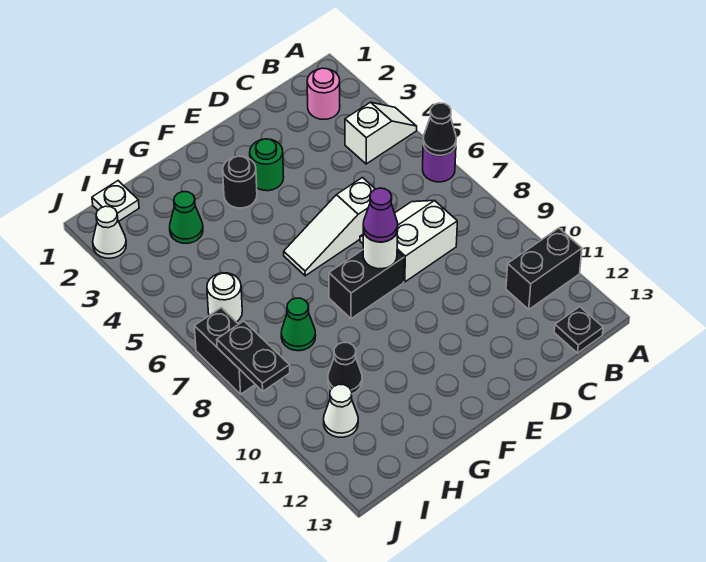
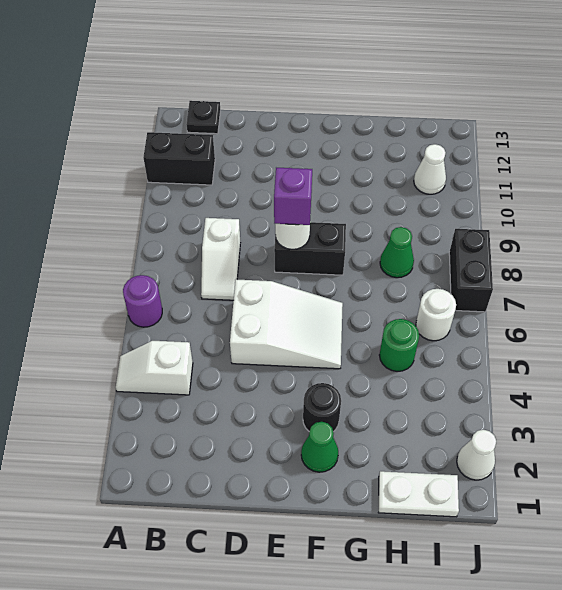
black cone A6 level 2 -> none
pink round brick B2 level 1 -> none
white slope C7:D8 level 1 top 8 -> white slope C7:C8 level 1 top 8
white slope D6:F6 level 1 top D -> white slope D5:F6 level 1 top D
green round brick E3 level 1 -> green round brick H5 level 1
purple cone E8 level 3 -> purple brick E8 level 3
green cone H3 level 1 -> green cone F2 level 1
black cone H10 level 1 -> none
white plate I1 level 1 -> white plate H1:I1 level 1
black plate J8:J9 level 2 -> none

